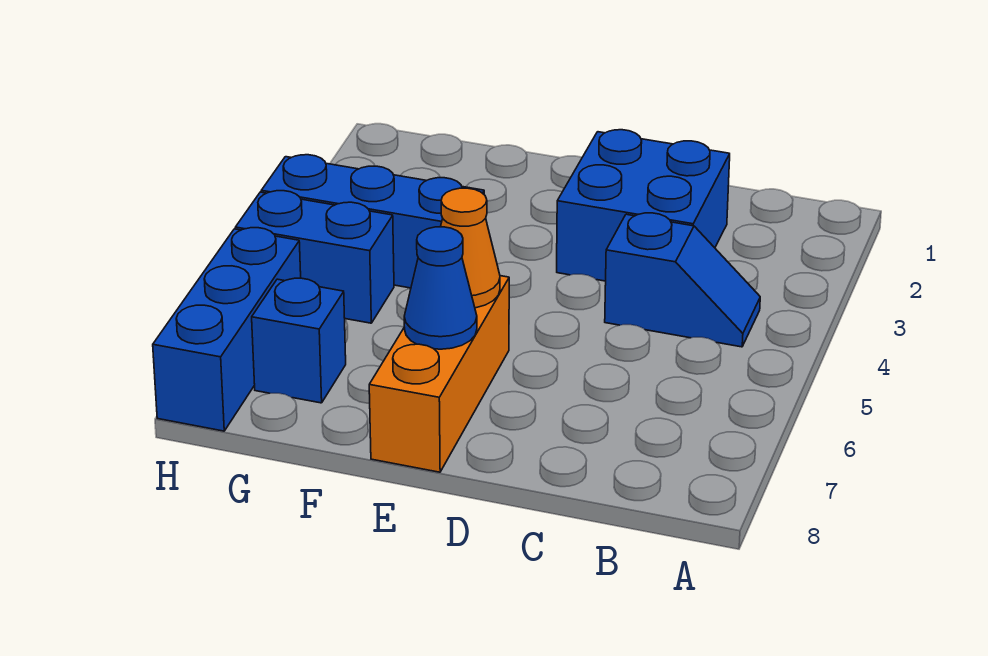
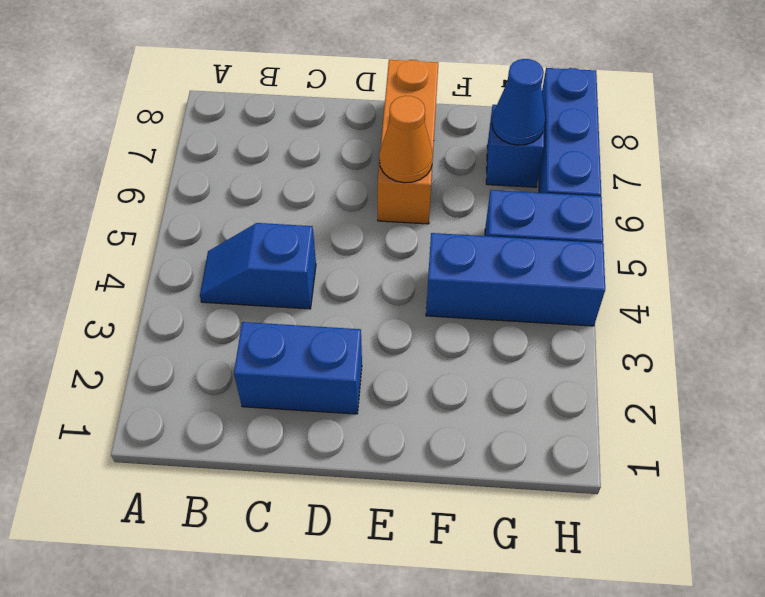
blue brick C2:D3 level 1 -> blue brick C2:D2 level 1
blue cone E7 level 2 -> blue cone G7 level 2

